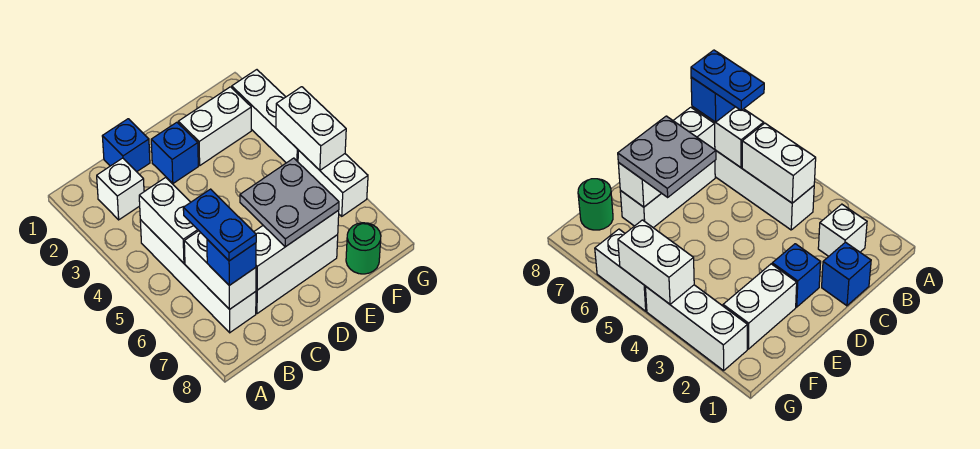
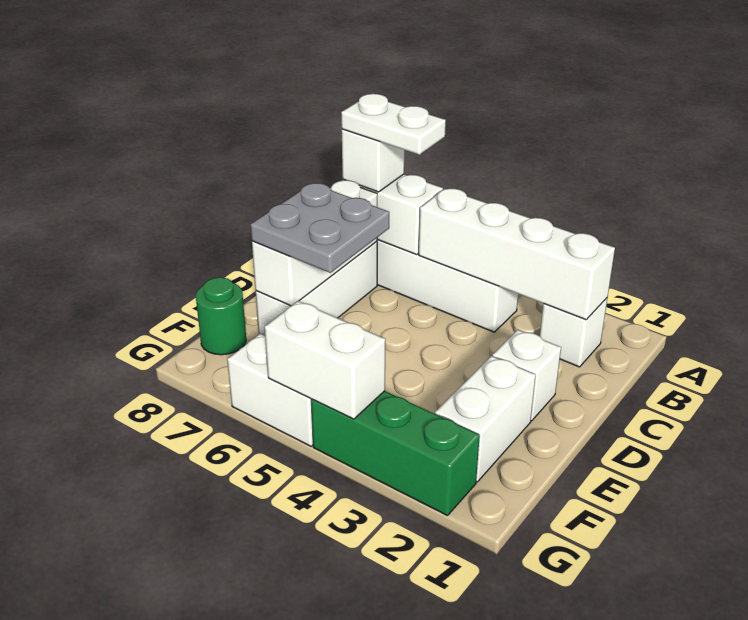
white brick B4:B5 level 2 -> white brick B2:B5 level 2
blue plate B6:B7 level 4 -> white plate B6:B7 level 4
blue brick B7 level 3 -> white brick B7 level 3
blue brick C1 level 1 -> none
blue brick D2 level 1 -> white brick D2 level 1
white brick G2:G4 level 1 -> green brick G2:G4 level 1

